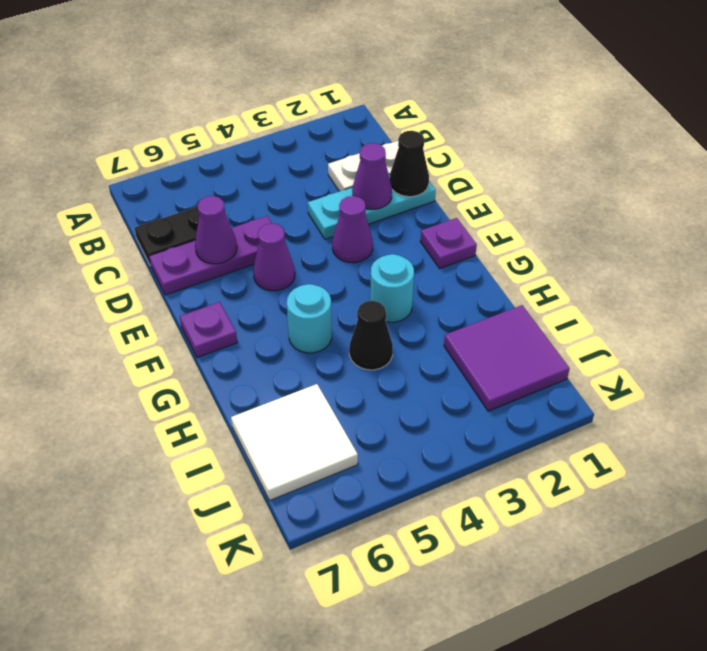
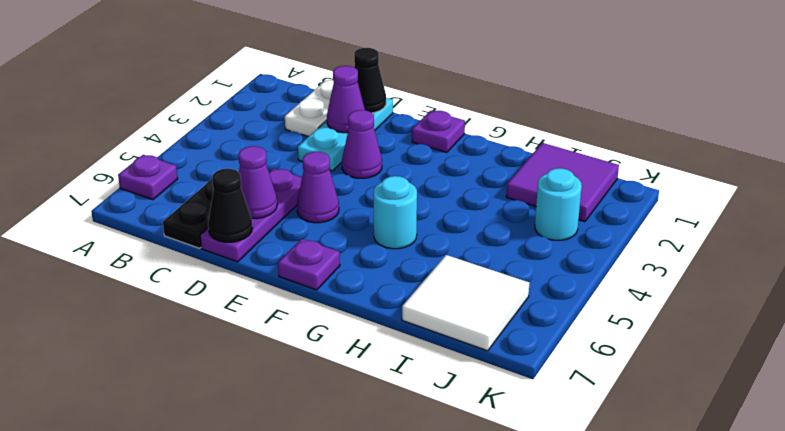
none -> purple plate A6 level 1
cyan round brick G3 level 1 -> cyan round brick J3 level 1
black cone H4 level 1 -> black cone D7 level 2

